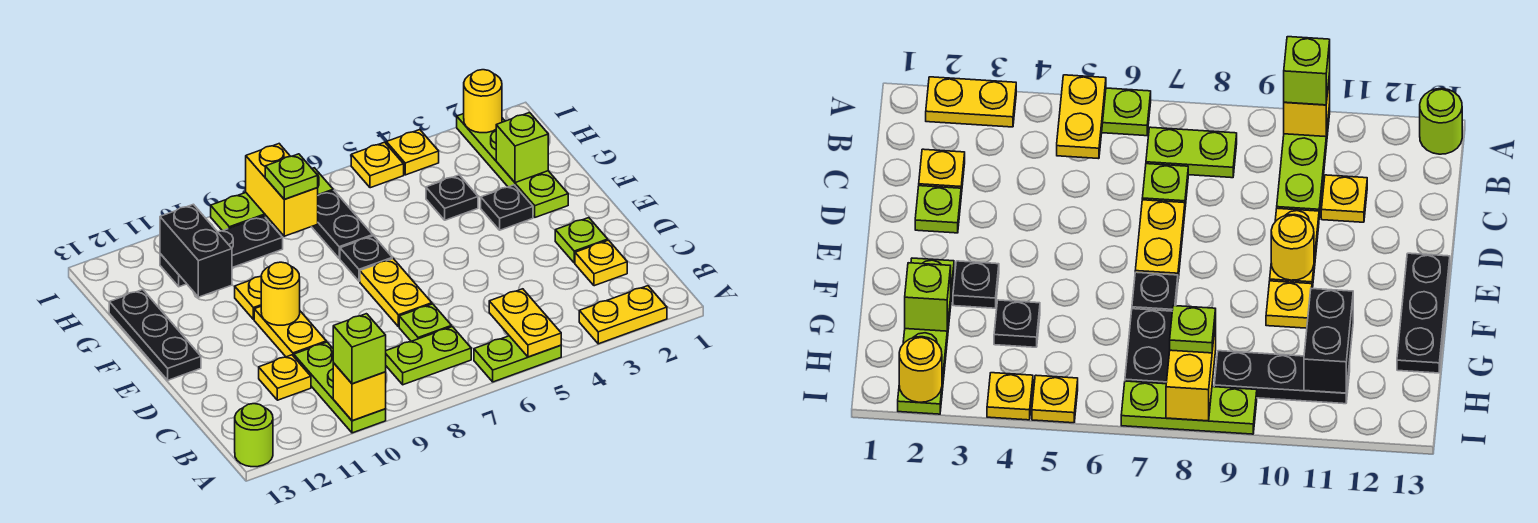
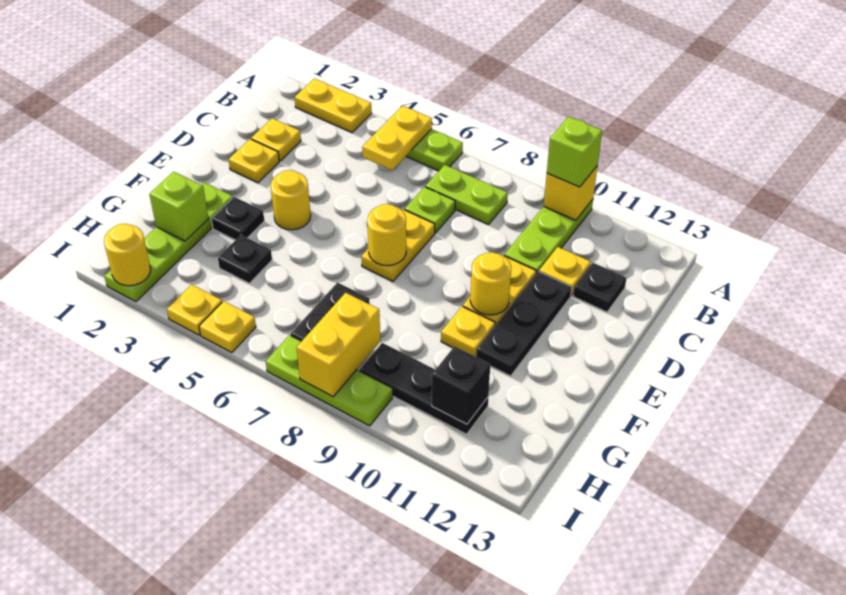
lime round brick A13 level 1 -> none
lime plate D2 level 1 -> yellow plate D2 level 1
none -> yellow round brick E4 level 1
none -> yellow round brick E7 level 2
black plate E13:G13 level 1 -> black plate D11:F11 level 1
black plate F7 level 1 -> black plate C12 level 1
black brick G11:H11 level 2 -> black brick H11 level 2
lime plate H8 level 3 -> none

